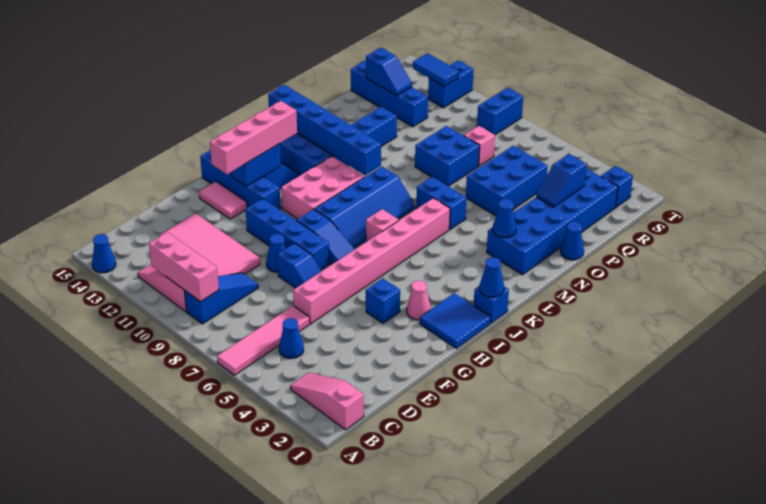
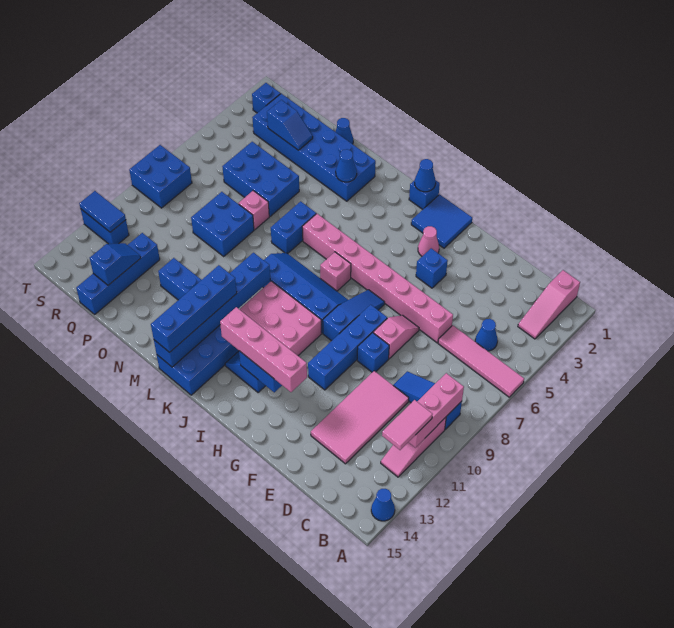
blue slope F7:F8 level 1 top 8 -> pink slope F7:F8 level 1 top 8
blue cone F9 level 1 -> blue brick F9 level 1
pink tile G13:G14 level 1 -> pink tile B11:B12 level 3
blue brick H12:H15 level 1 -> blue brick L12:L15 level 3
pink brick Q8 level 1 -> pink brick O7 level 1
blue brick S9:T9 level 1 -> blue brick S8:T9 level 1
blue tile S12:S13 level 2 -> blue tile S12:T12 level 2

